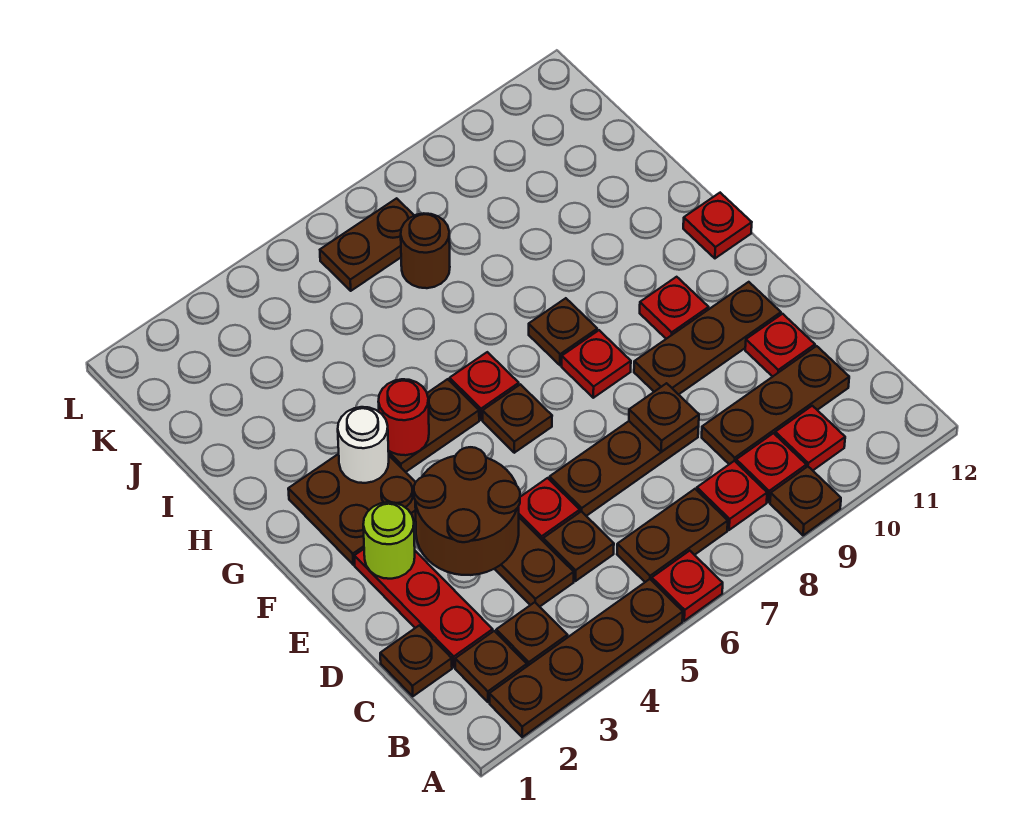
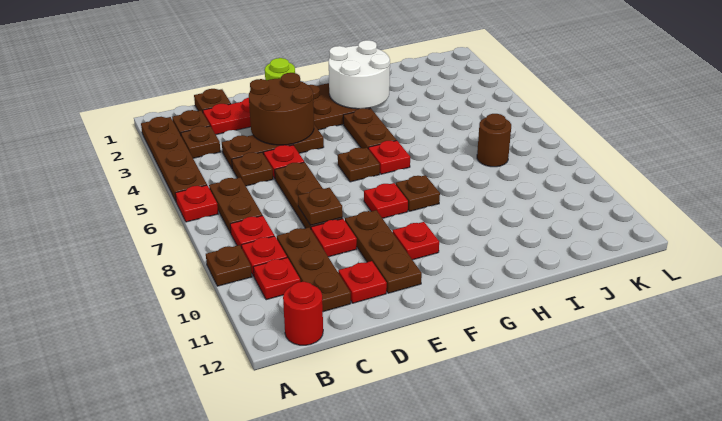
white round brick G3 level 2 -> white round brick G2:H3 level 2
red round brick G4 level 2 -> red round brick B12 level 1
red plate G12 level 1 -> red plate D9 level 1
brown plate K6:K7 level 1 -> none

